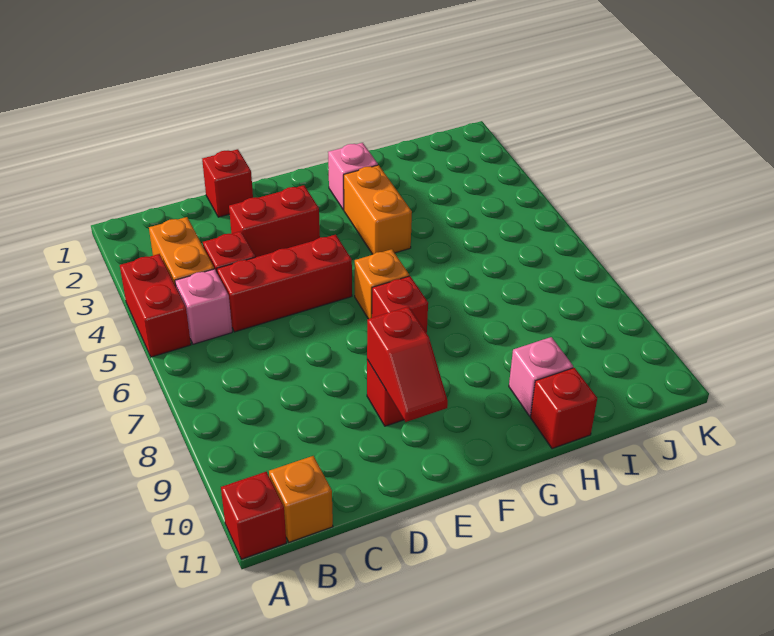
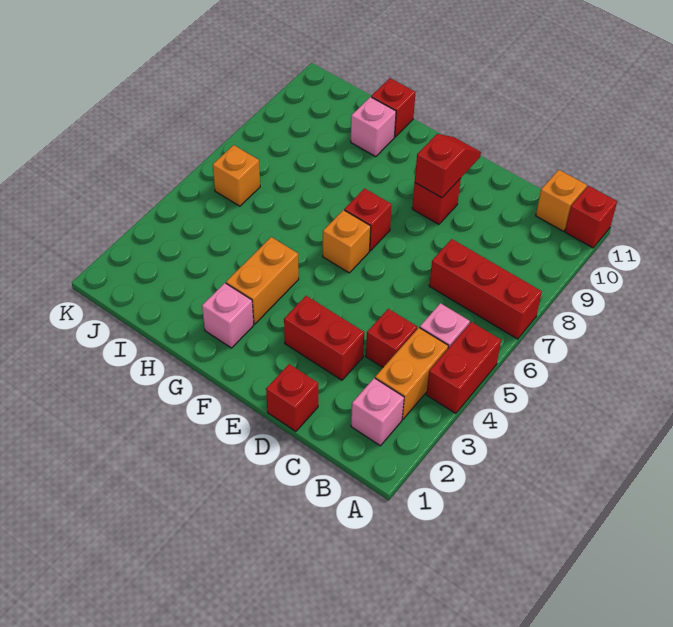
none -> pink brick B2 level 1
red brick C5:E5 level 1 -> red brick A7:C7 level 1
none -> orange brick J6 level 1

